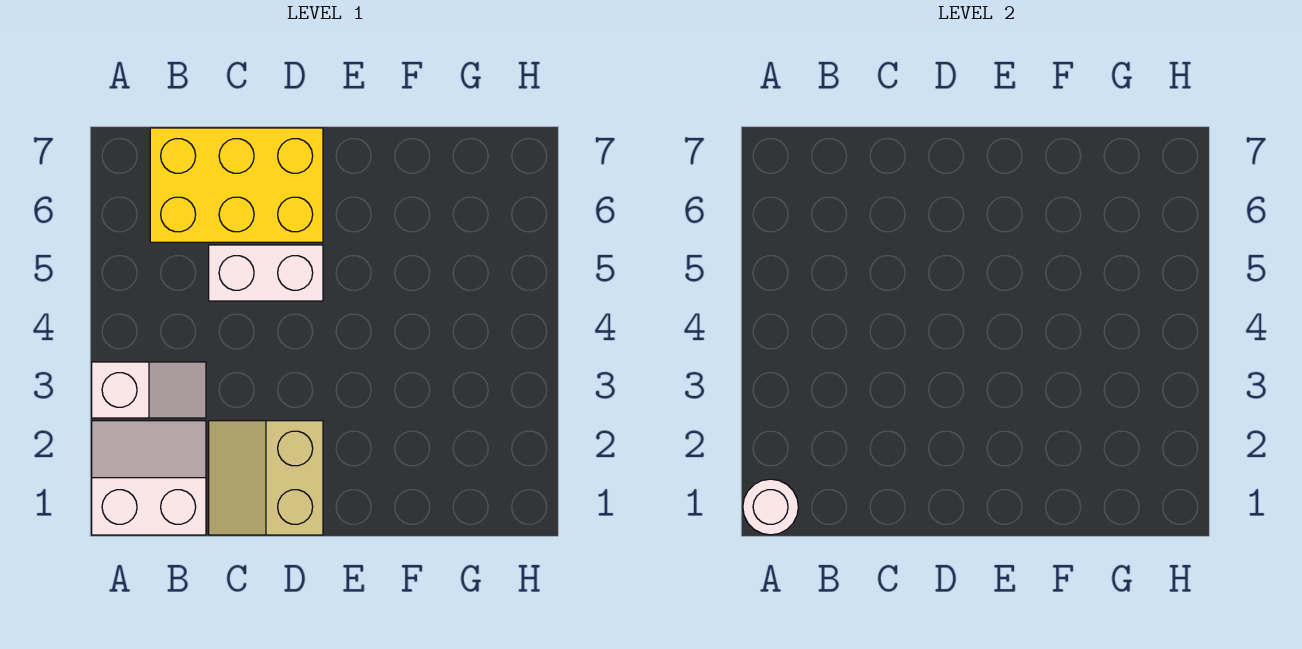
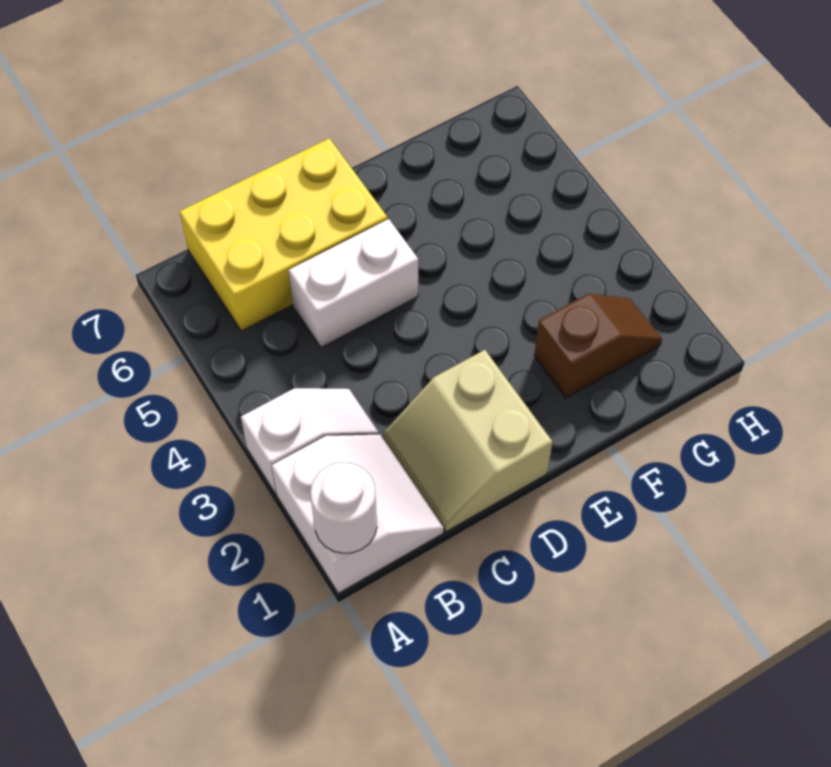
white slope A1:B2 level 1 top 1 -> white slope A1:B2 level 1 top A
none -> brown slope F2:G2 level 1 top F

